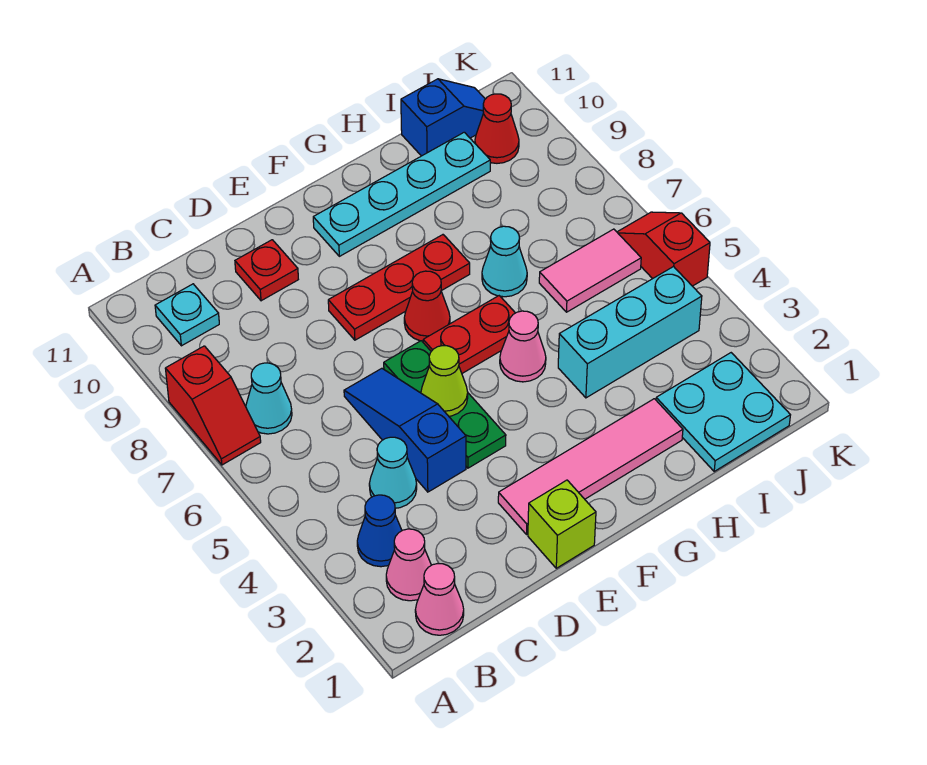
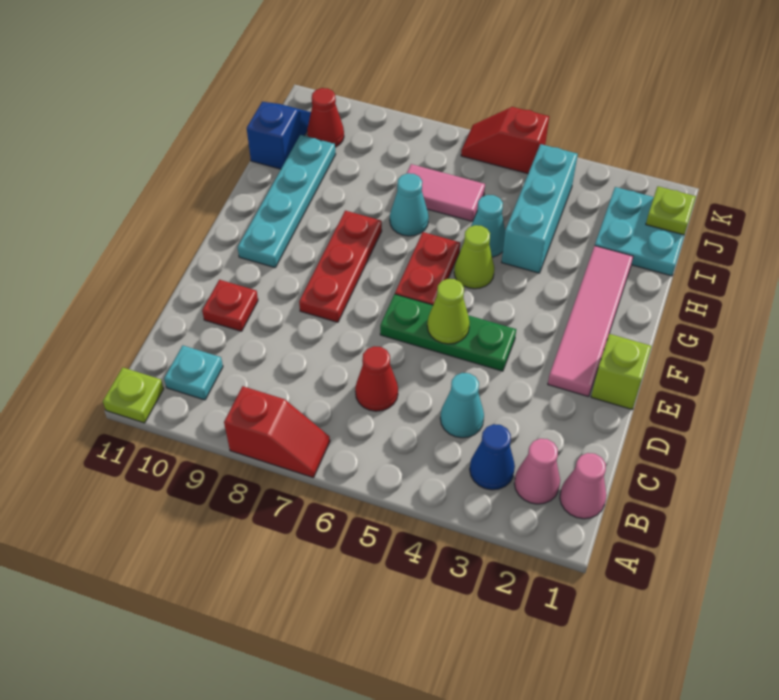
none -> lime plate A11 level 1
cyan cone B7 level 1 -> cyan cone H5 level 1
blue slope D4:D6 level 1 top 4 -> none
red cone F7 level 1 -> red cone C6 level 1
pink cone G5 level 1 -> lime cone G5 level 1
pink tile I6:J6 level 1 -> pink tile I6:I7 level 1
none -> lime plate J1 level 2

